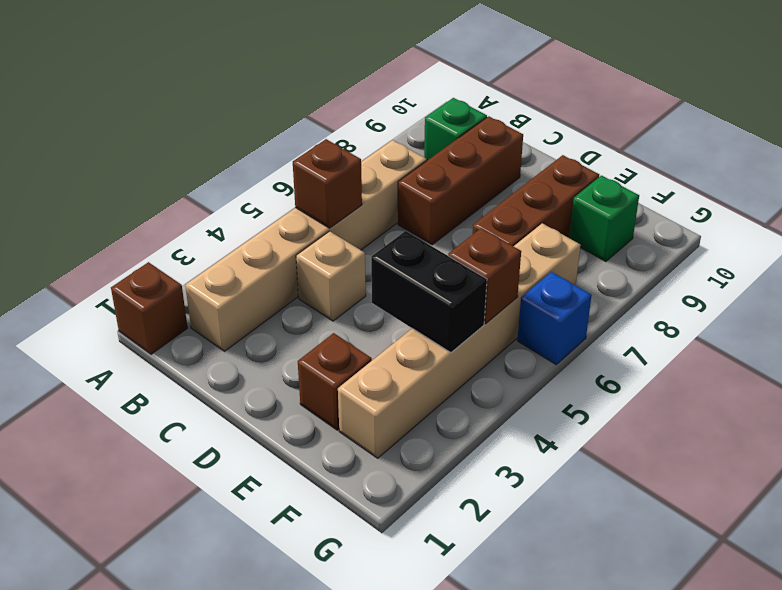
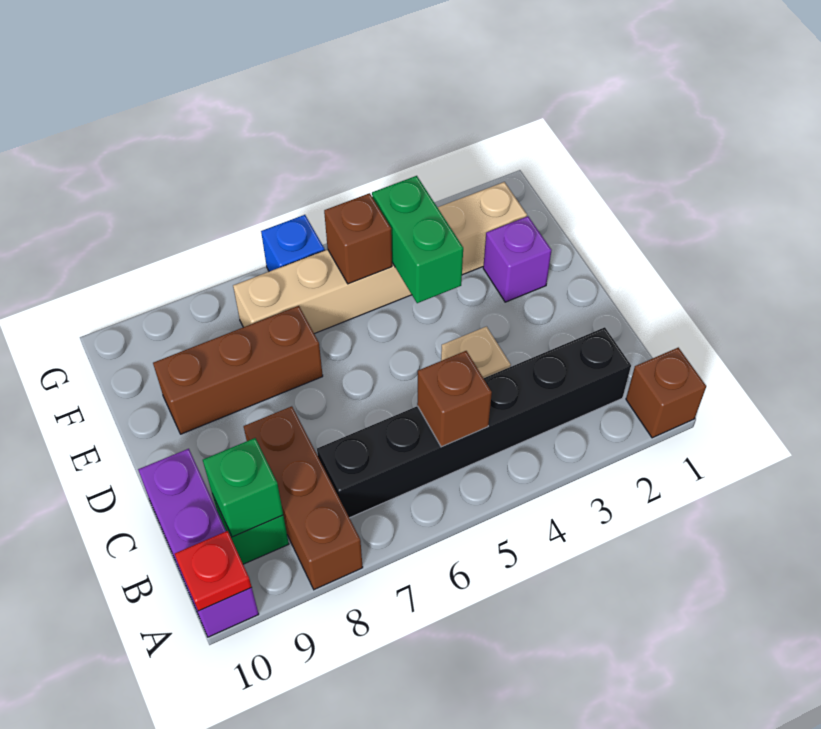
none -> purple brick A10:C10 level 1
none -> red plate A10 level 2
tan brick B2:B7 level 1 -> black brick B2:B7 level 1
brown brick C7:C9 level 1 -> brown brick A8:C8 level 1
brown brick E2 level 1 -> purple brick E2 level 1
black brick E4:F4 level 2 -> green brick E4:F4 level 2
green brick F9 level 1 -> green brick B9 level 2

